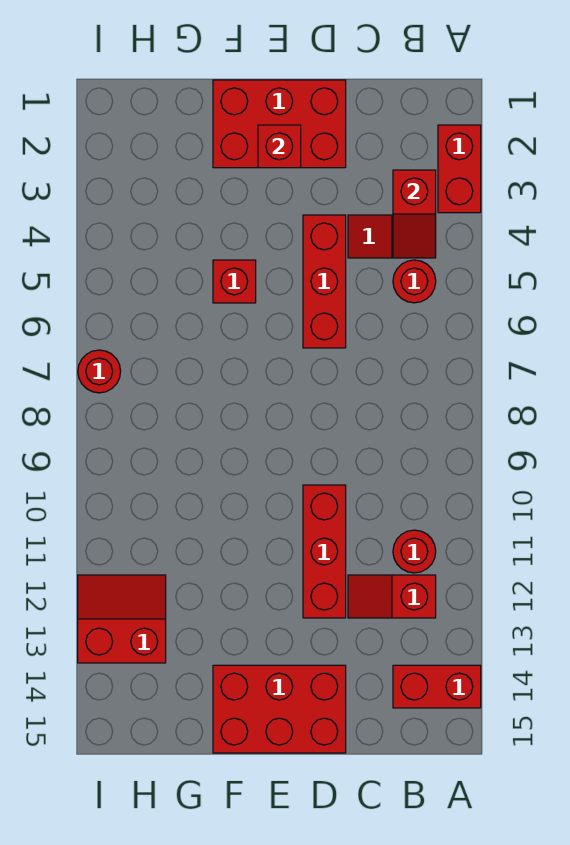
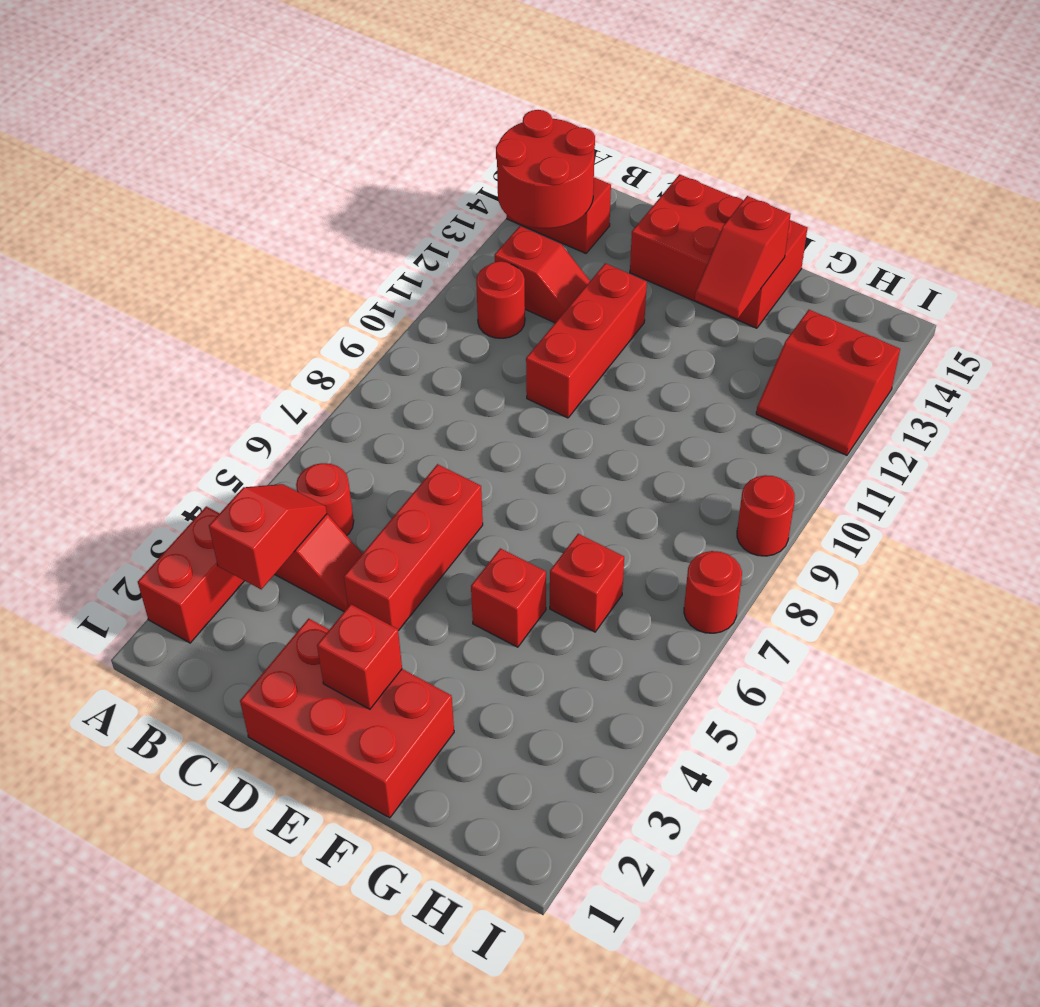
none -> red round brick A13:B14 level 2
none -> red slope F13:F14 level 2 top 14
none -> red brick G6 level 1
none -> red round brick I9 level 1

